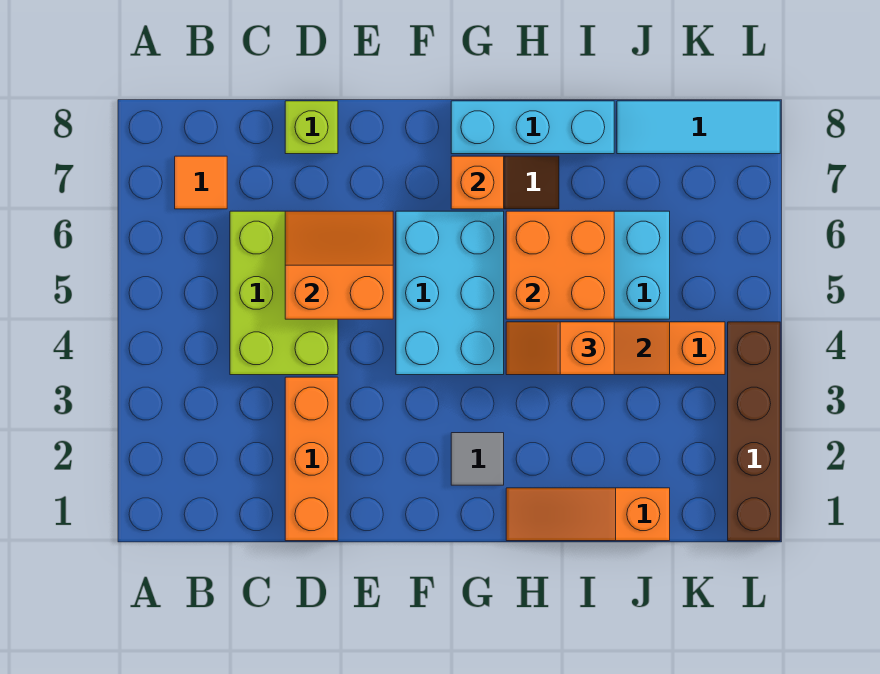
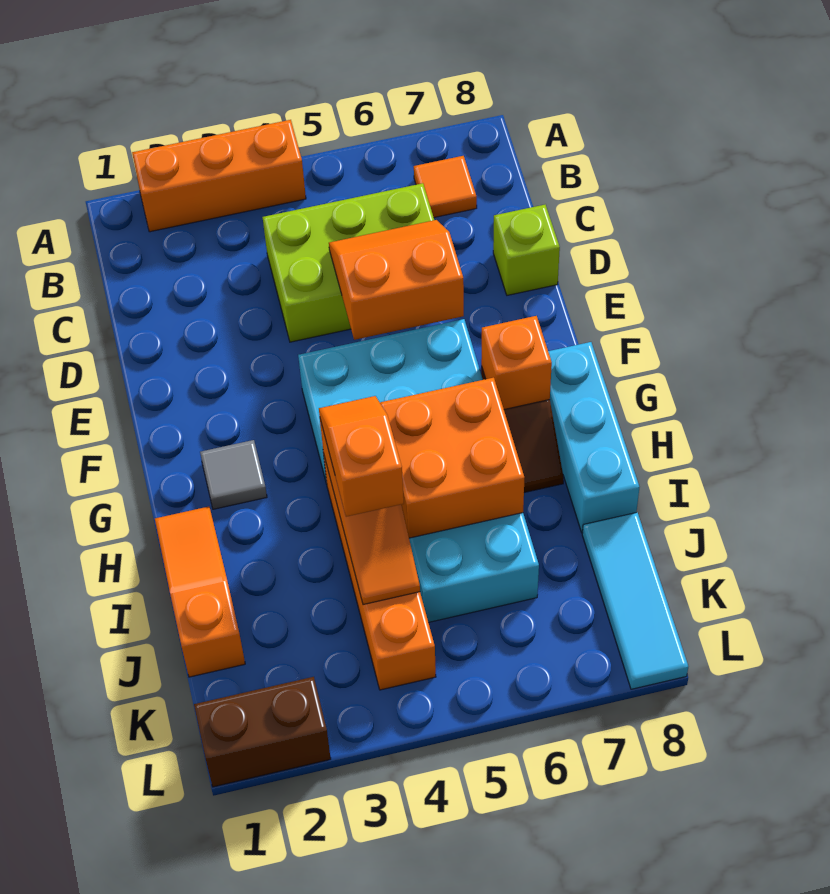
orange brick D1:D3 level 1 -> orange brick A2:A4 level 1
orange slope D5:E6 level 2 top 5 -> orange slope D5:E6 level 2 top E
brown brick L1:L4 level 1 -> brown brick L1:L2 level 1

